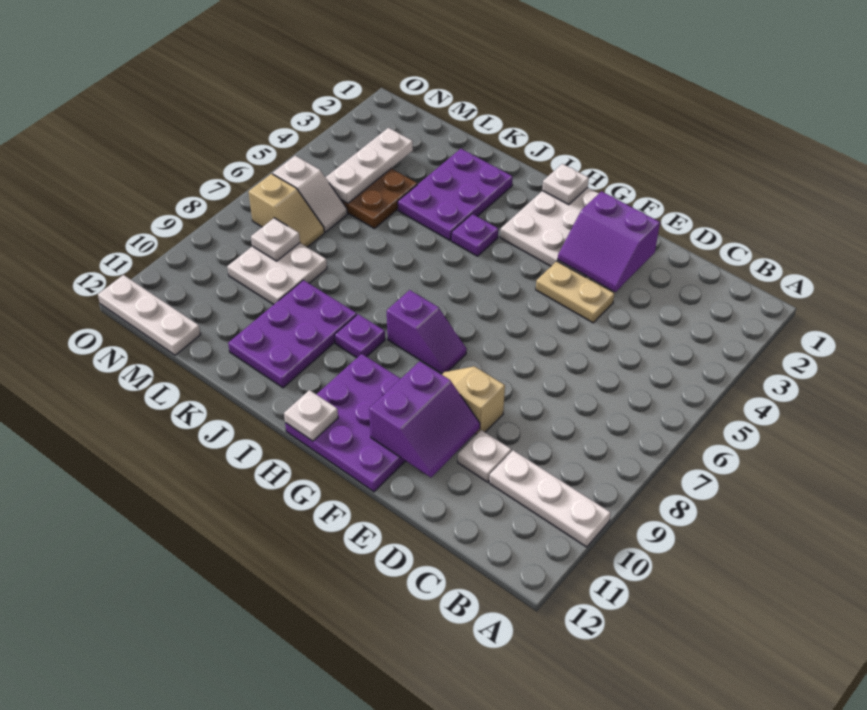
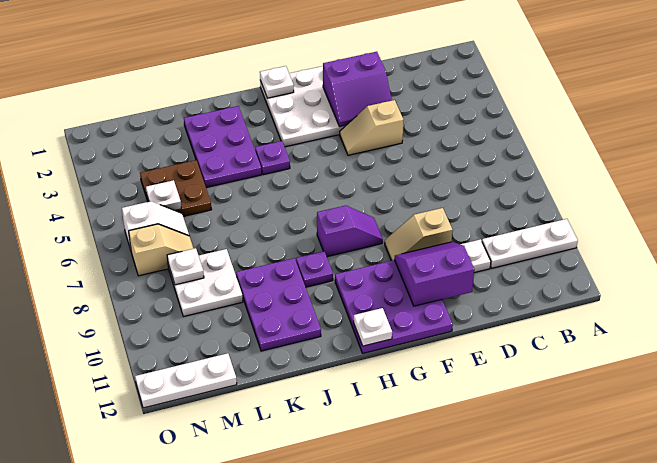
tan plate E4:F4 level 1 -> tan slope E4:F4 level 1 top E
purple slope E10:F11 level 2 top F -> purple slope E10:F11 level 2 top 11
white plate M3:M5 level 2 -> white plate M5 level 2

